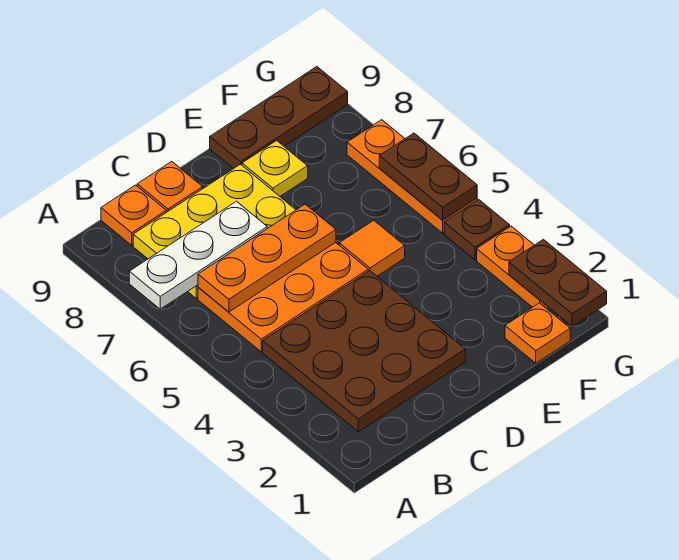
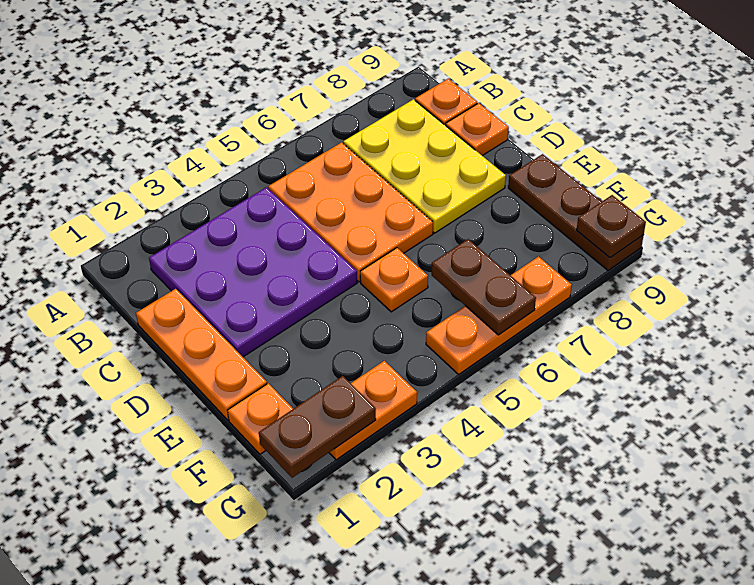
white plate A7:C7 level 2 -> none
brown plate B2:D4 level 1 -> purple plate B2:D4 level 1
orange plate B6:D6 level 2 -> orange plate C1:E1 level 1
orange tile E5 level 1 -> orange plate E5 level 1
yellow plate E8 level 1 -> none
brown plate G4 level 1 -> brown plate G9 level 2
brown plate G5:G6 level 2 -> brown plate F6:G6 level 2

